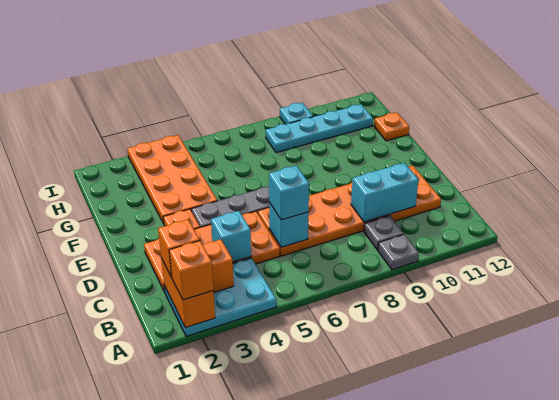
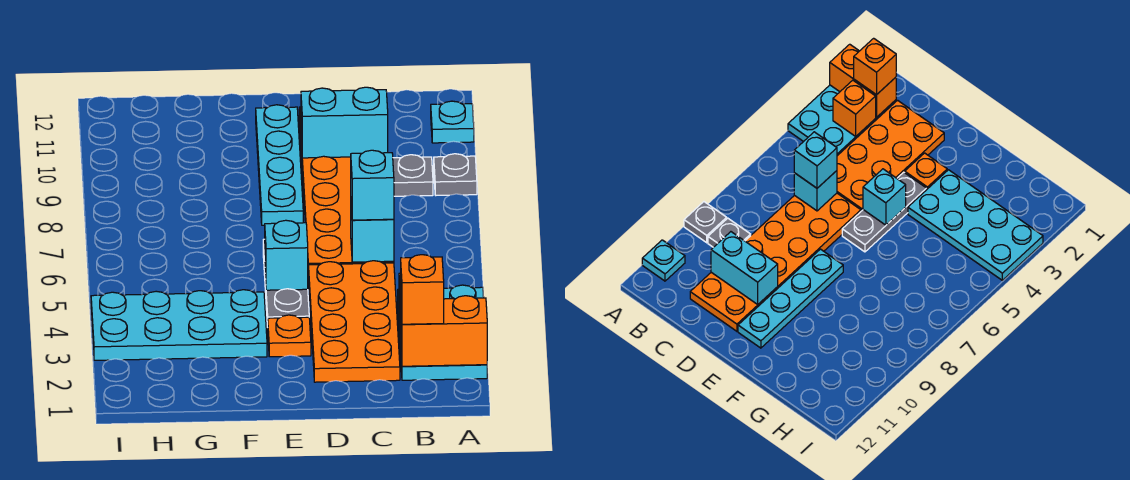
orange brick A2 level 3 -> none
cyan brick C4 level 2 -> cyan brick E5 level 2
cyan brick C9:C10 level 2 -> cyan brick C10:D10 level 2
orange plate F3:I4 level 1 -> cyan plate F3:I4 level 1
orange plate G12 level 1 -> none
cyan plate H8:H11 level 1 -> cyan plate E8:E11 level 1
cyan plate I9 level 1 -> cyan plate A11 level 1

